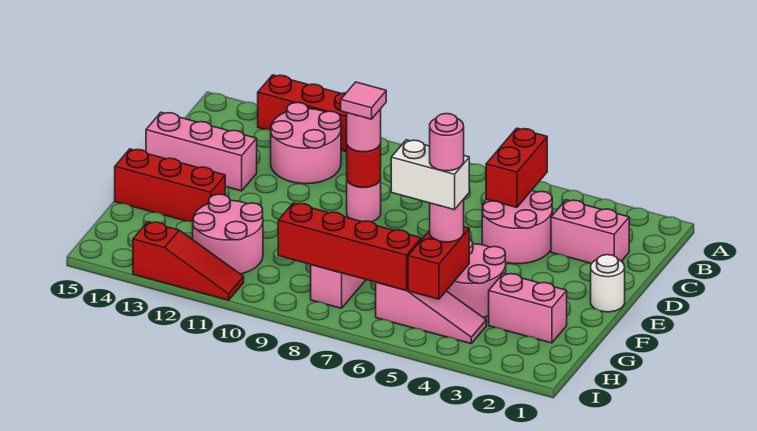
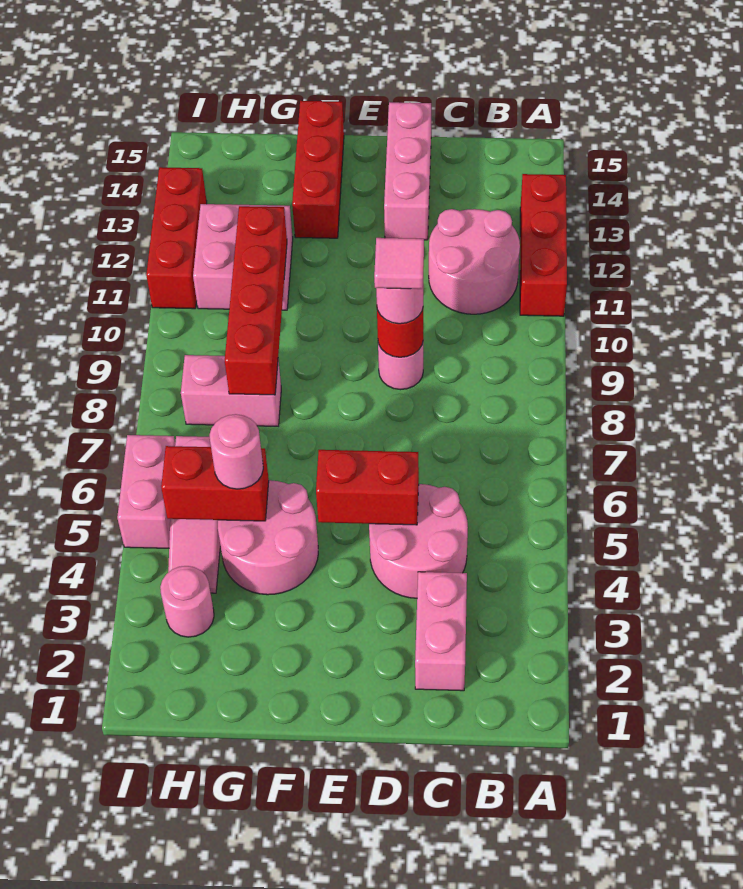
red brick B5:C5 level 2 -> red brick D5:E5 level 2
white round brick E1 level 1 -> none
pink brick G2:G3 level 1 -> pink brick I5:I6 level 1
white brick G5:G6 level 4 -> none
pink round brick G5 level 5 -> pink round brick H3 level 1
pink round brick G11:H12 level 1 -> pink brick G11:H12 level 1
red brick H6:H9 level 2 -> red brick G8:G11 level 2
red slope I11:I13 level 1 top 13 -> red brick I11:I13 level 1

